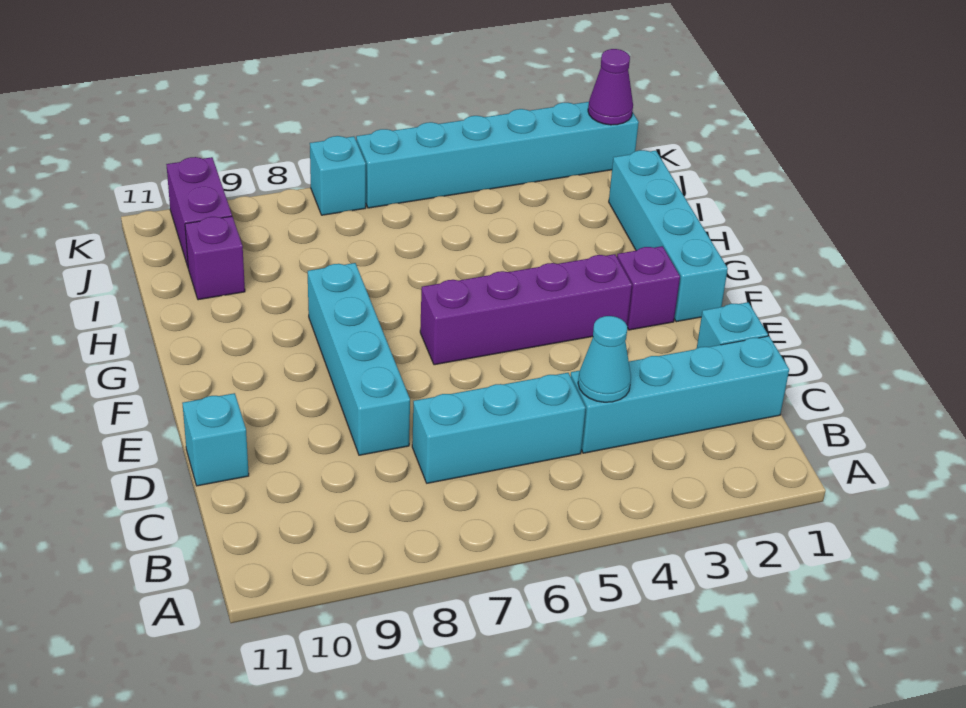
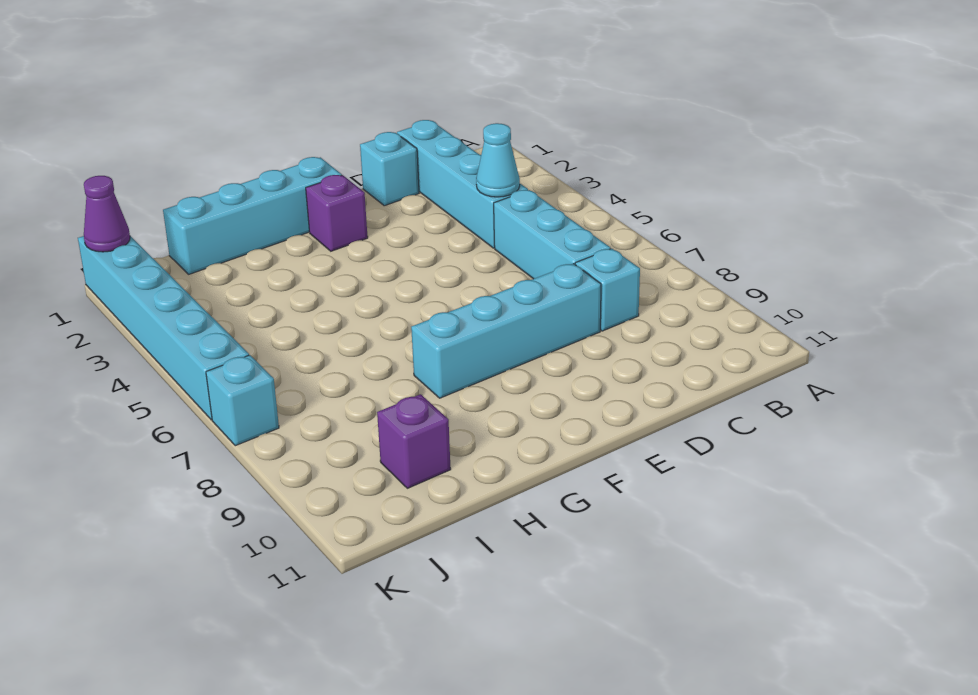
cyan brick D11 level 1 -> cyan brick C8 level 1
purple brick F3:F6 level 1 -> none
purple brick J10:K10 level 1 -> none

